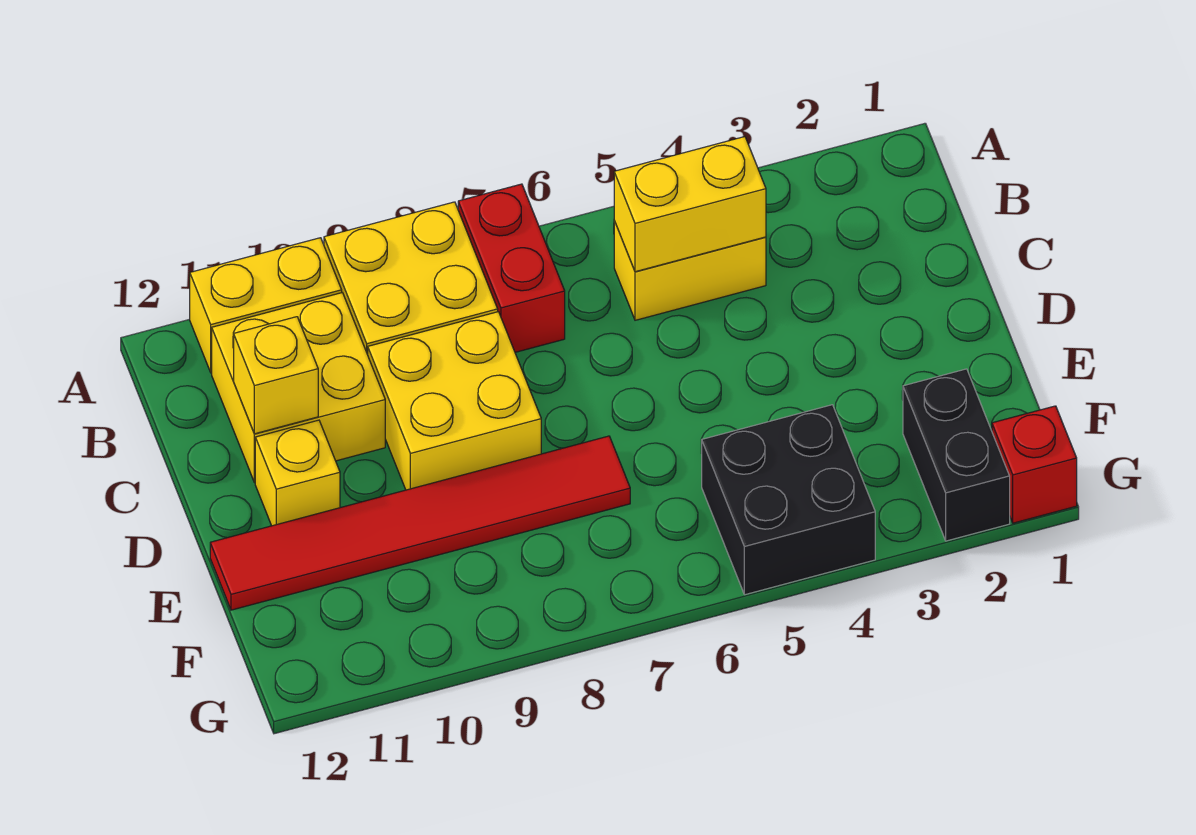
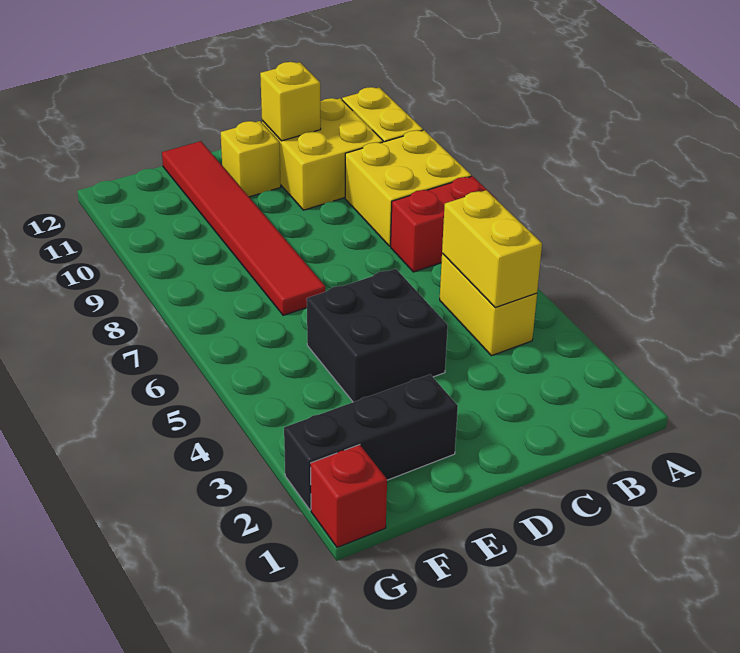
yellow brick C8:D9 level 1 -> none
black brick F2:G2 level 1 -> black brick E2:G2 level 1
black brick F4:G5 level 1 -> black brick D4:E5 level 1

